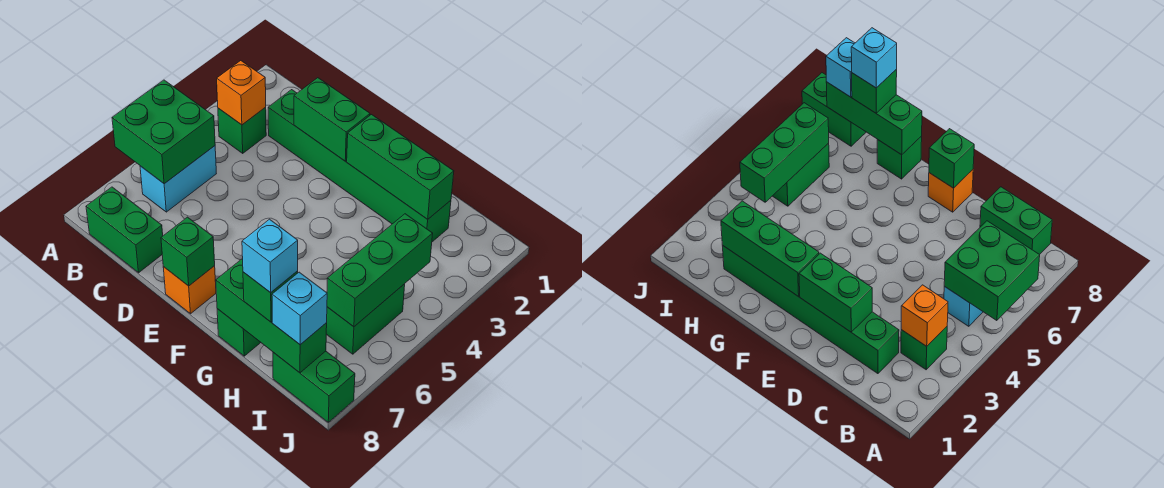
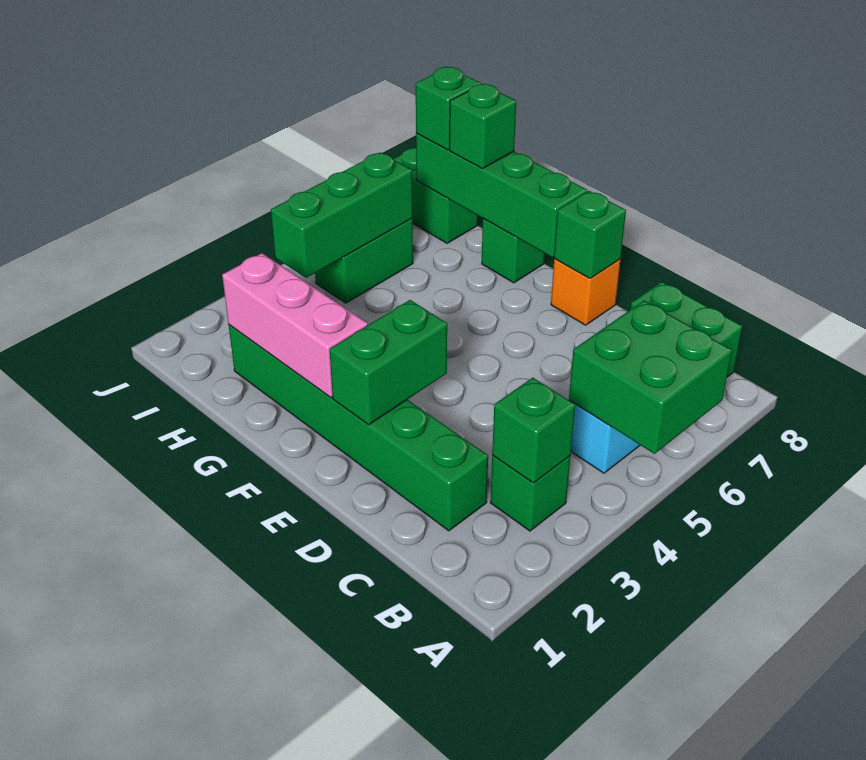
orange brick B3 level 2 -> green brick B3 level 2
green brick D2:E2 level 2 -> green brick E2:E3 level 2
green brick F2:H2 level 2 -> pink brick F2:H2 level 2
green brick G8:I8 level 2 -> green brick F8:I8 level 2
cyan brick H8 level 4 -> none
cyan brick I8 level 3 -> green brick I8 level 3

